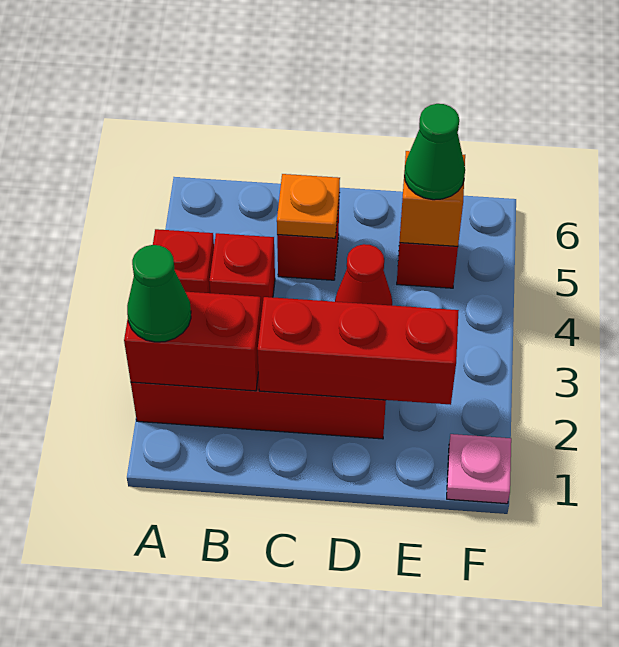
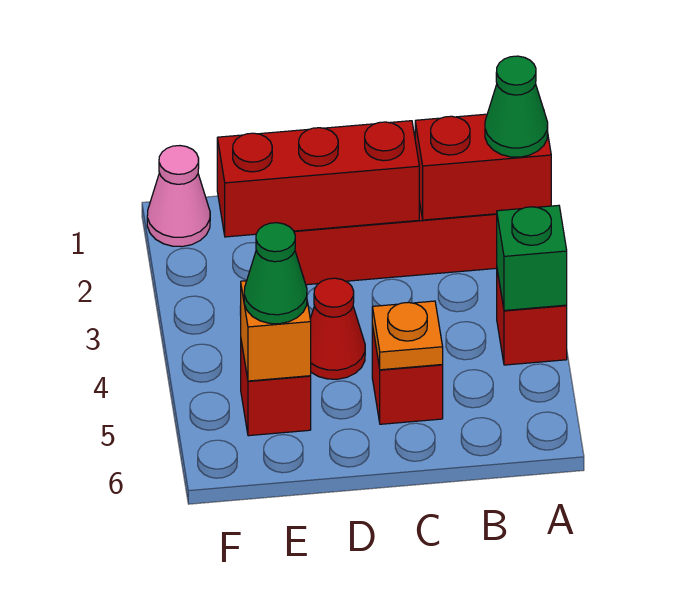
none -> green brick A4 level 2
red brick B4 level 1 -> none
pink plate F1 level 1 -> pink cone F1 level 1

